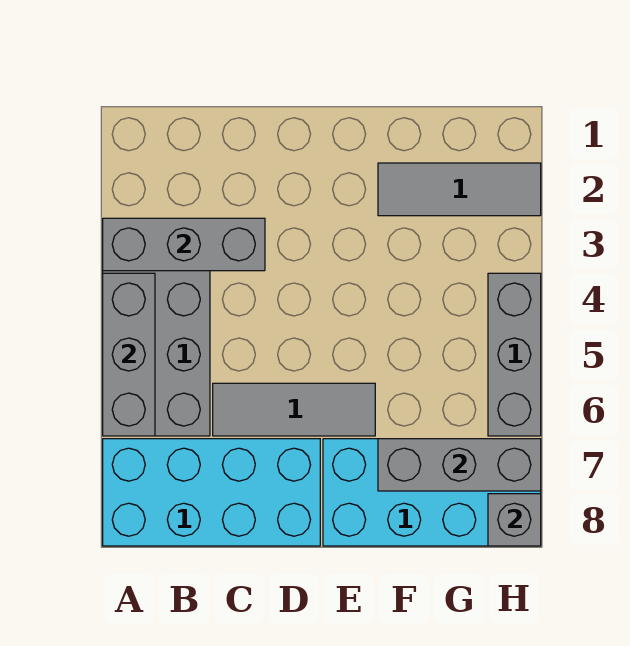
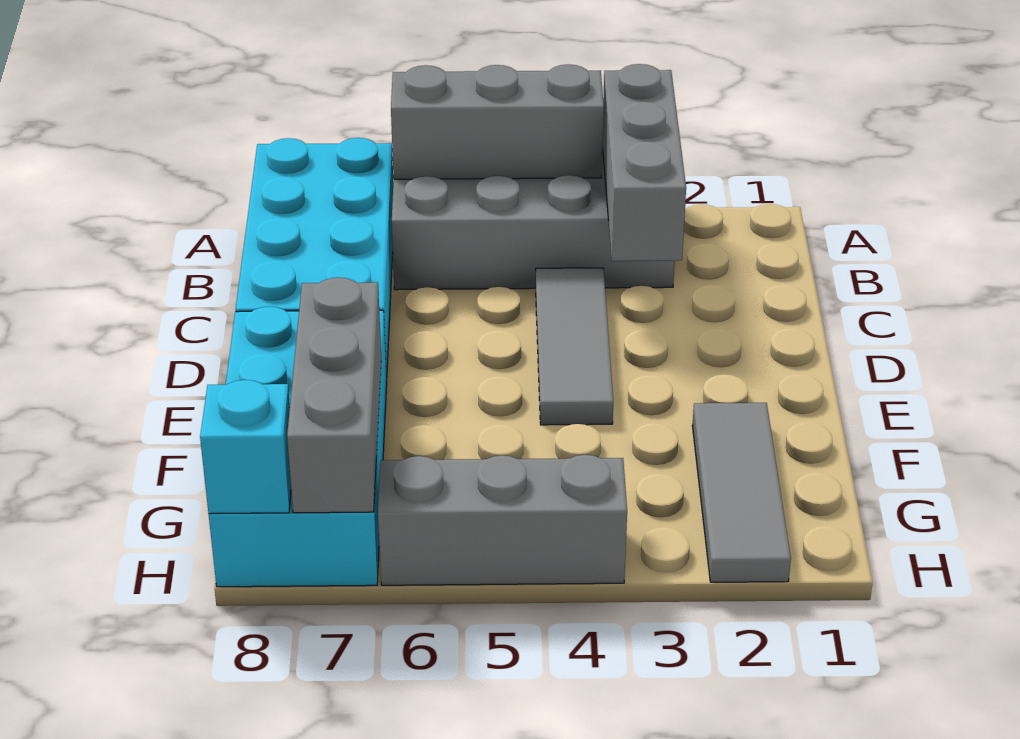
grey tile C6:E6 level 1 -> grey tile C4:E4 level 1
grey brick H8 level 2 -> cyan brick H8 level 2

